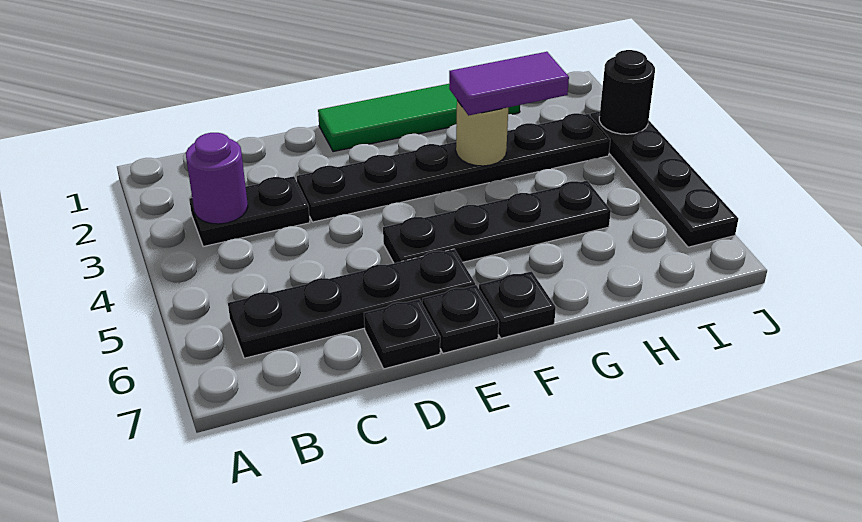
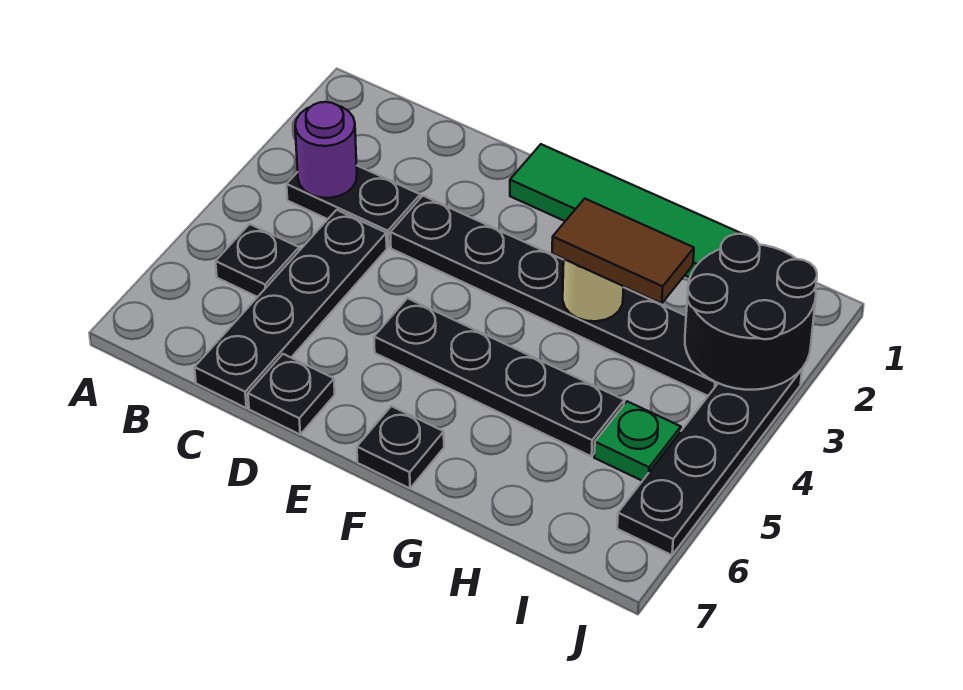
black plate B6:E6 level 1 -> black plate C4:C7 level 1
black plate E7 level 1 -> black plate B5 level 1
purple tile G3:H3 level 3 -> brown tile G3:H3 level 3
none -> green plate I5 level 1
black round brick J3 level 2 -> black round brick I2:J3 level 2

